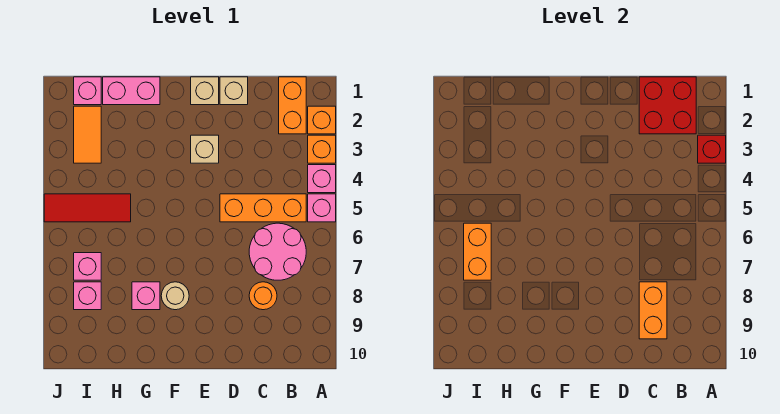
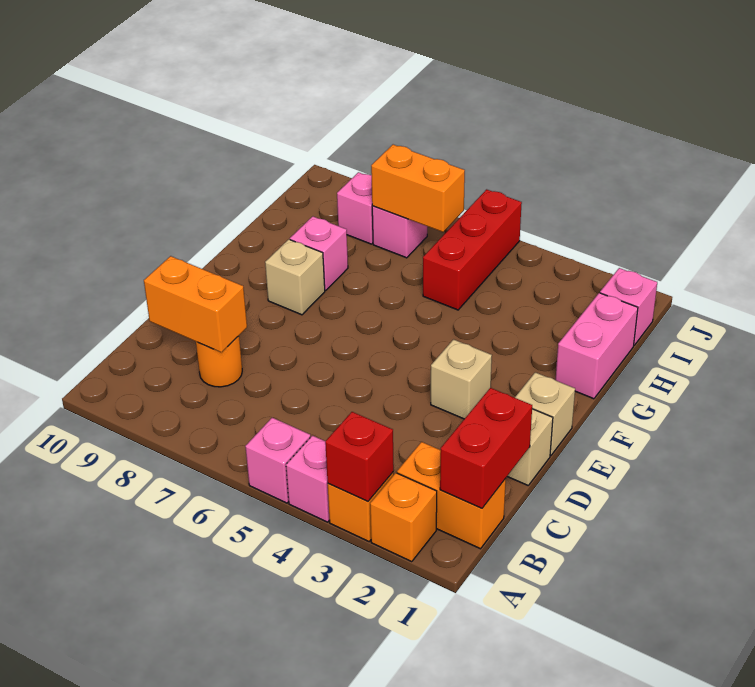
red brick B1:C2 level 2 -> red brick B1:C1 level 2
orange brick B5:D5 level 1 -> none
pink round brick B6:C7 level 1 -> none
tan round brick F8 level 1 -> tan brick F8 level 1
red tile H5:J5 level 1 -> red brick H5:J5 level 1
orange tile I2:I3 level 1 -> none

